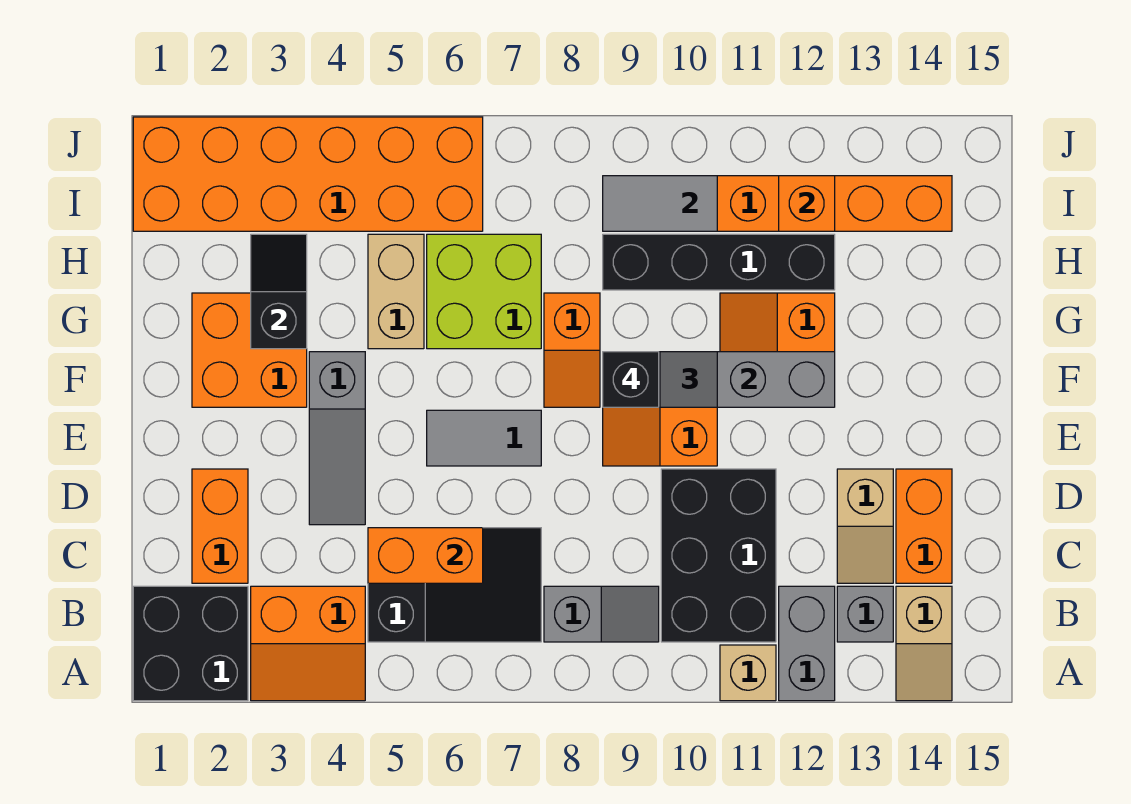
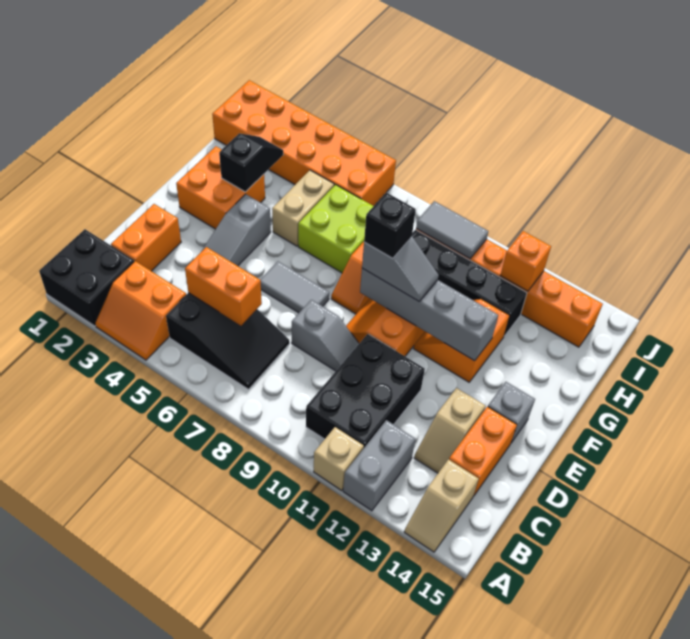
grey slope B8:B9 level 1 top 8 -> grey slope D8:D9 level 1 top 8
grey brick B13 level 1 -> grey brick E14 level 1

